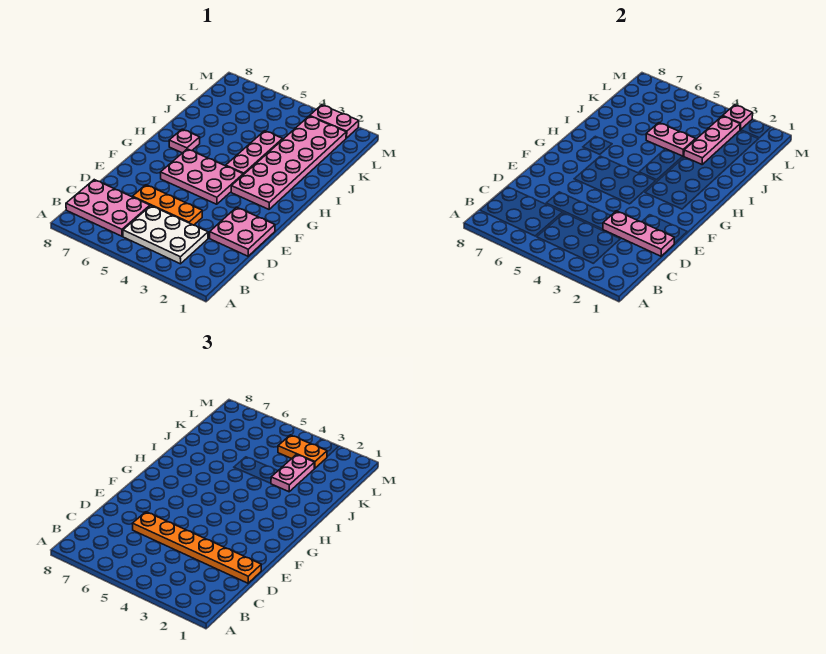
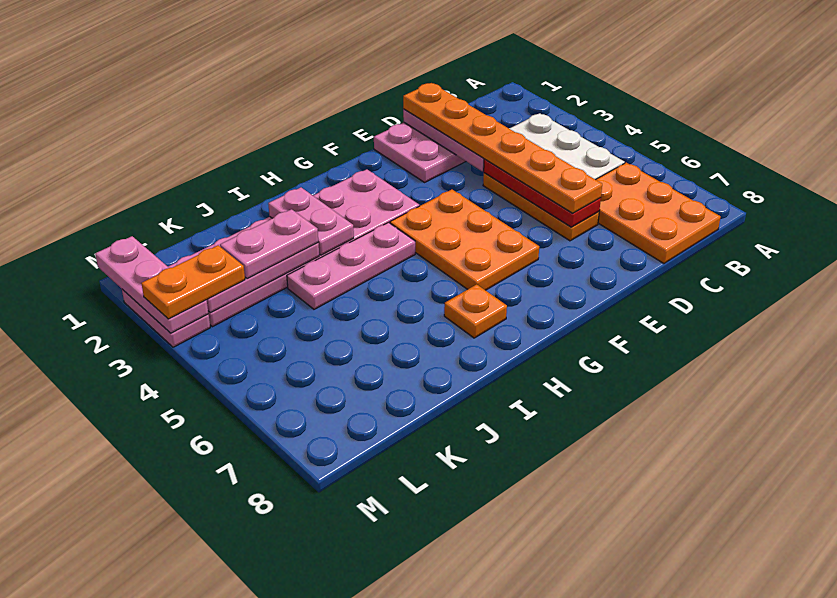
pink plate B6:C8 level 1 -> orange plate B6:C8 level 1
none -> red plate D4:D6 level 2
pink plate F4:G6 level 1 -> orange plate F4:G6 level 1
pink plate H7 level 1 -> orange plate H7 level 1
pink plate J4:J5 level 2 -> pink plate I2:I3 level 2
orange plate L3:L4 level 3 -> orange plate L3:M3 level 3
pink plate M3 level 2 -> pink plate M1:M3 level 2

